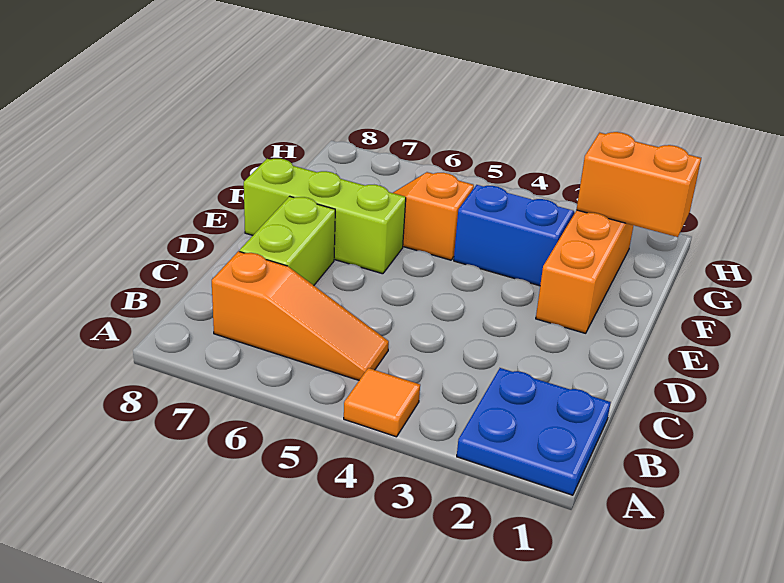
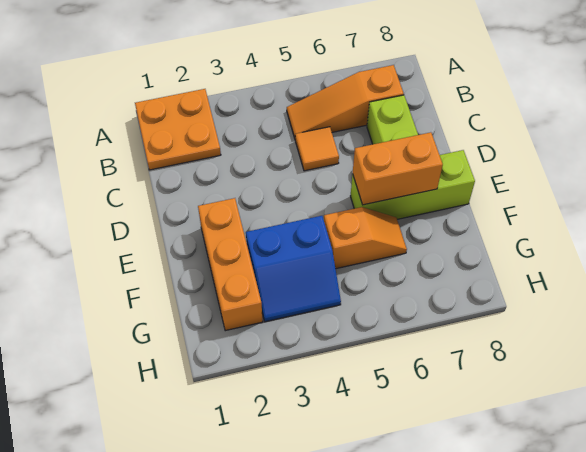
blue plate A1:B2 level 1 -> orange plate A1:B2 level 1
orange tile A4 level 1 -> orange tile C5 level 1
orange brick G1:G2 level 2 -> orange brick E6:E7 level 2

